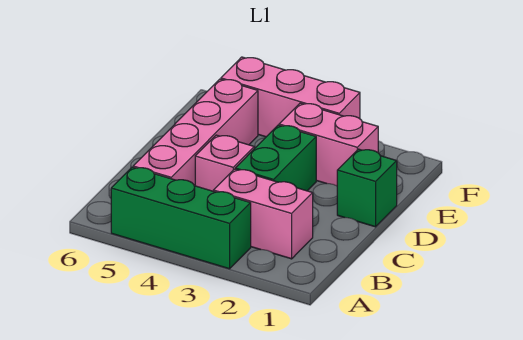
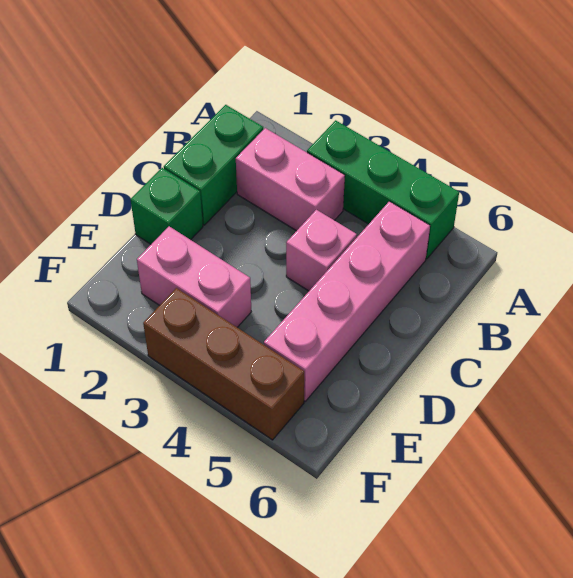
green brick C3:D3 level 1 -> green brick B1:C1 level 1
pink brick F3:F5 level 1 -> brown brick F3:F5 level 1

